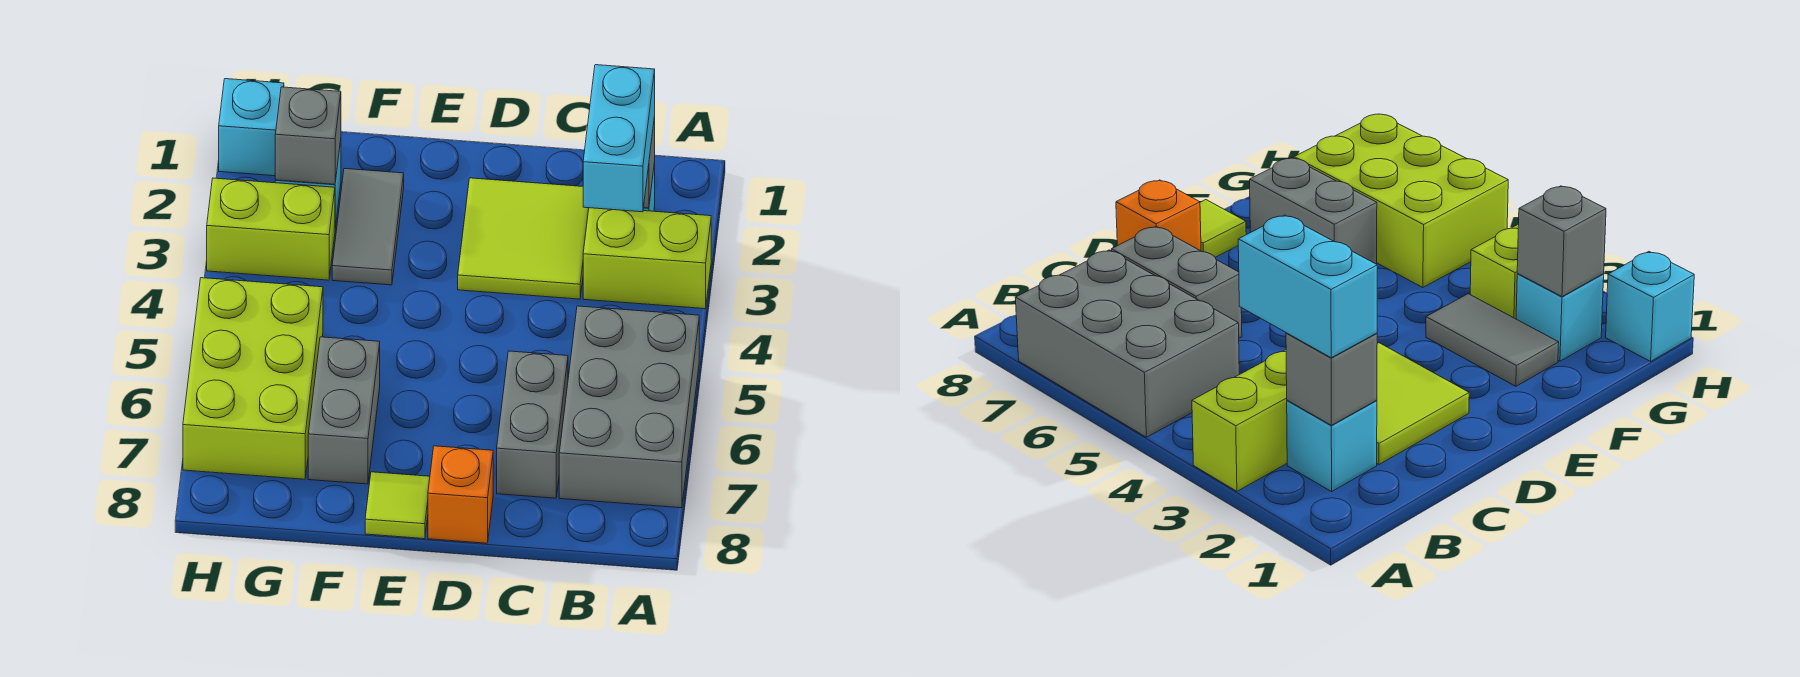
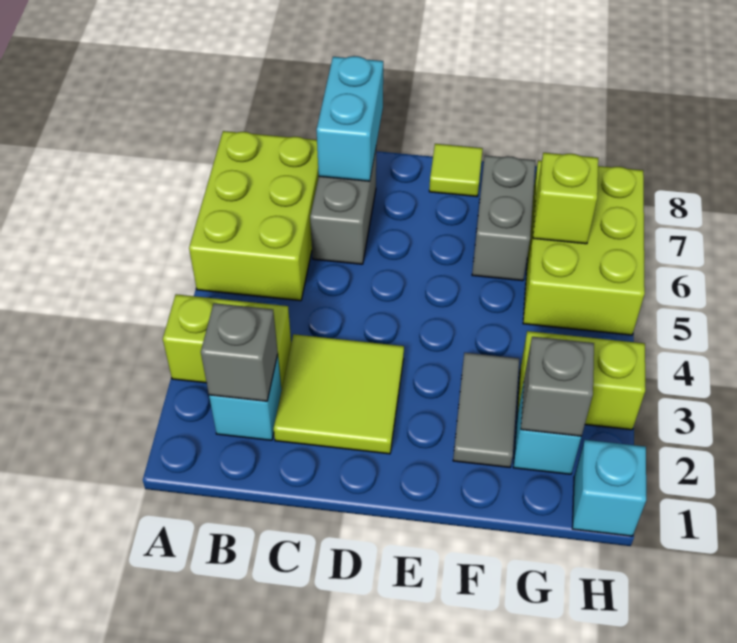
grey brick A5:B7 level 1 -> lime brick A5:B7 level 1
cyan brick B2:B3 level 3 -> cyan brick C7:C8 level 2
orange brick D8 level 1 -> none
none -> lime brick G6 level 2

